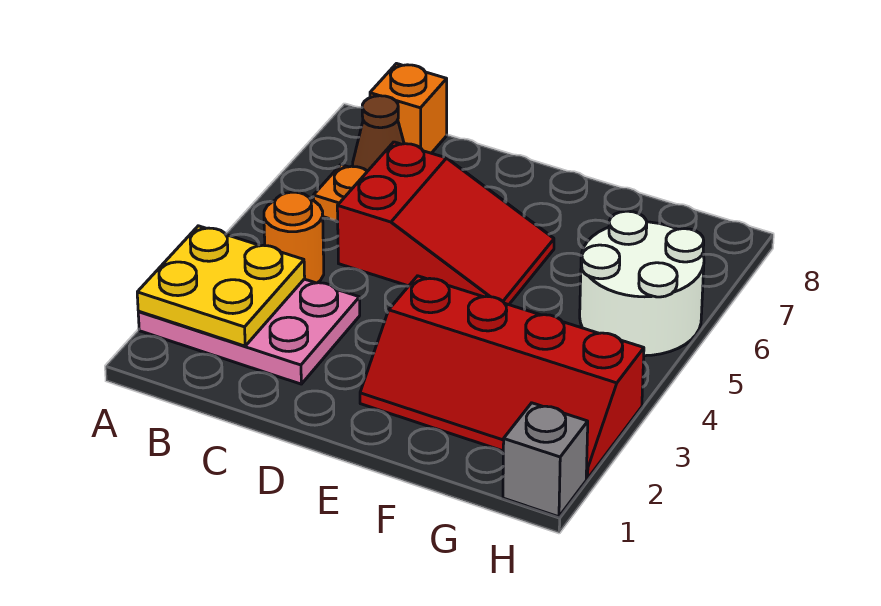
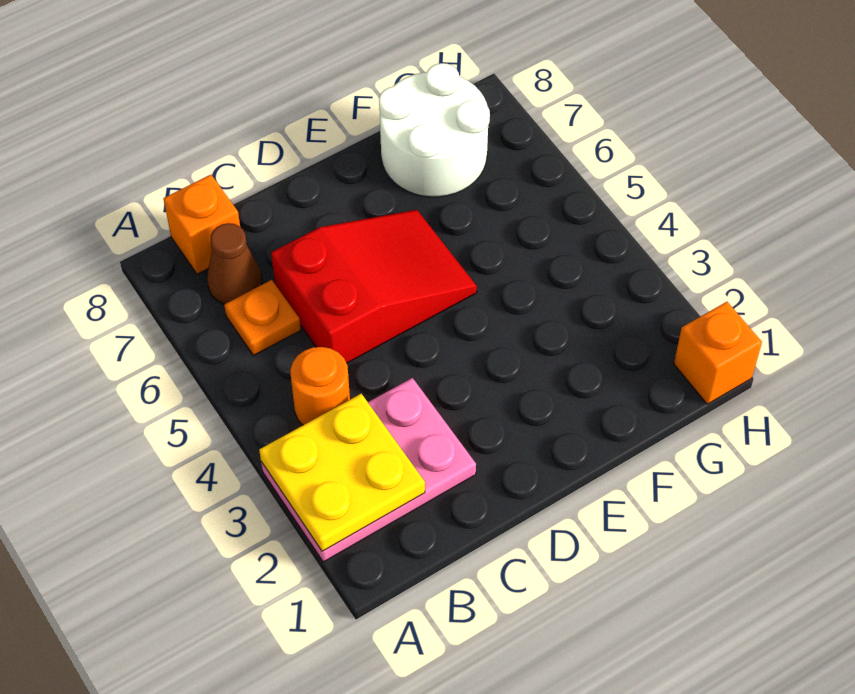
red slope E2:H3 level 1 top 3 -> none
white round brick G5:H6 level 1 -> white round brick F7:G8 level 1
grey brick H1 level 1 -> orange brick H1 level 1

